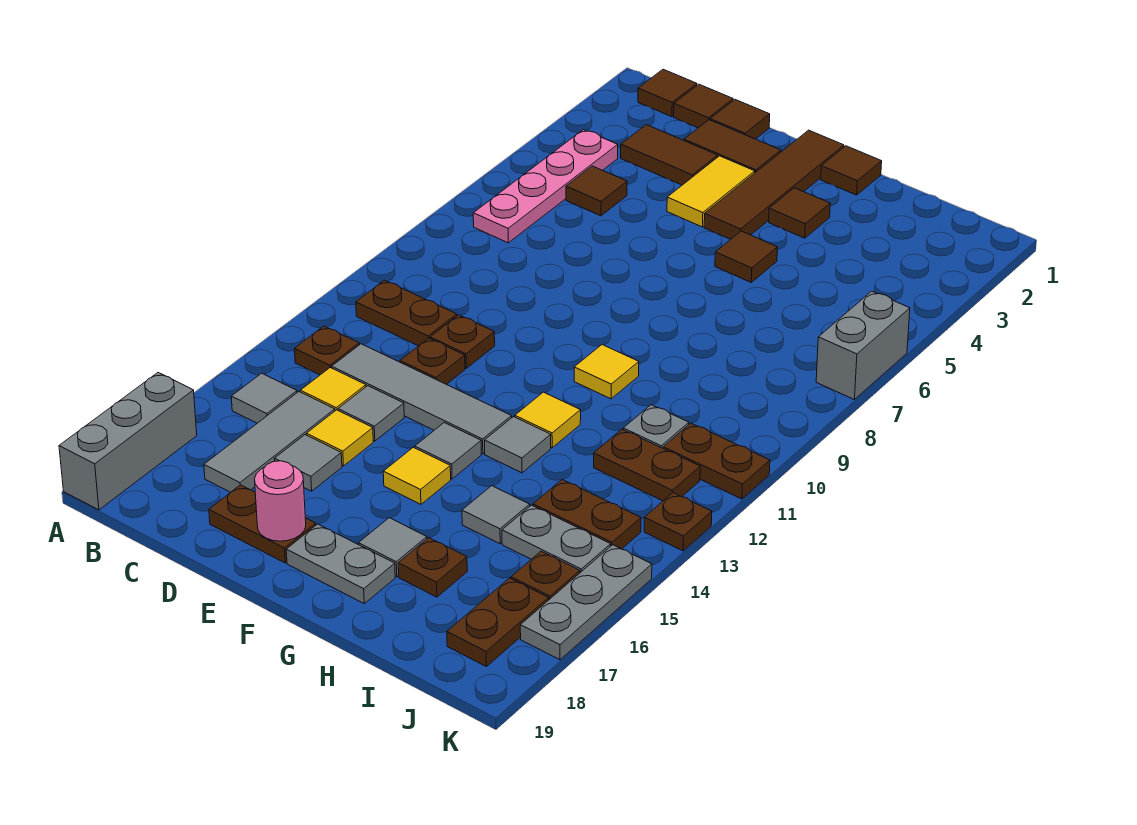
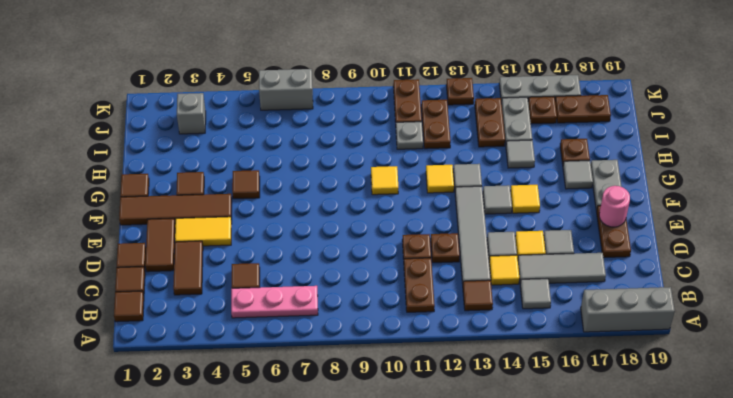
pink plate B4:B7 level 1 -> pink plate B5:B7 level 1
brown plate B13 level 1 -> brown tile B13 level 1
none -> grey brick J3 level 1

